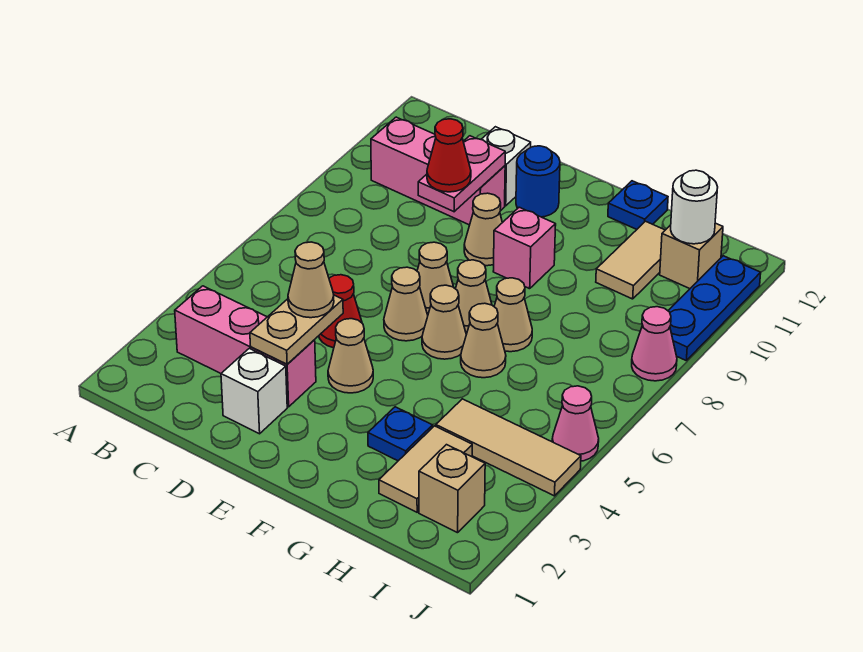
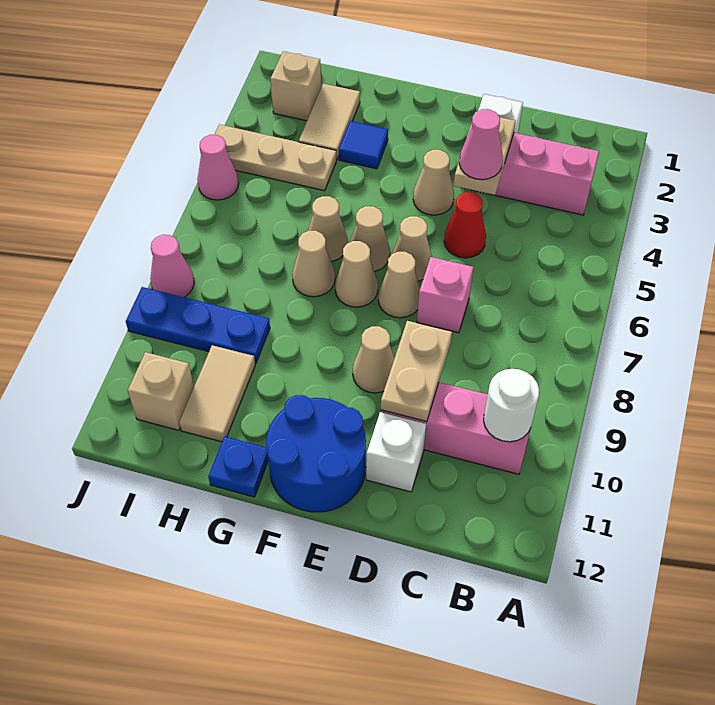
tan cone D4 level 3 -> pink cone D4 level 3
pink plate D9:D10 level 2 -> tan plate D9:D10 level 2
red cone D9 level 3 -> none
blue round brick E11 level 1 -> blue round brick E11:F12 level 1
pink brick F9 level 1 -> pink brick D7 level 1
blue plate G3 level 1 -> blue tile G3 level 1
tan tile H4:J4 level 1 -> tan plate H4:J4 level 1
white round brick I11 level 2 -> white round brick B10 level 2
blue plate J9:J11 level 1 -> blue plate H9:J9 level 1

